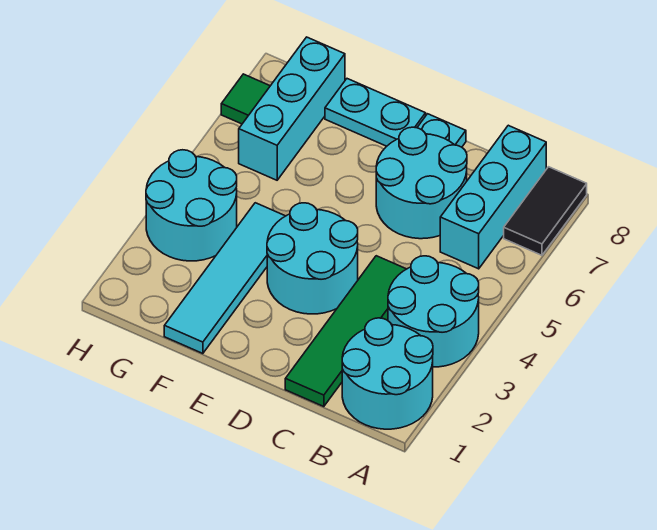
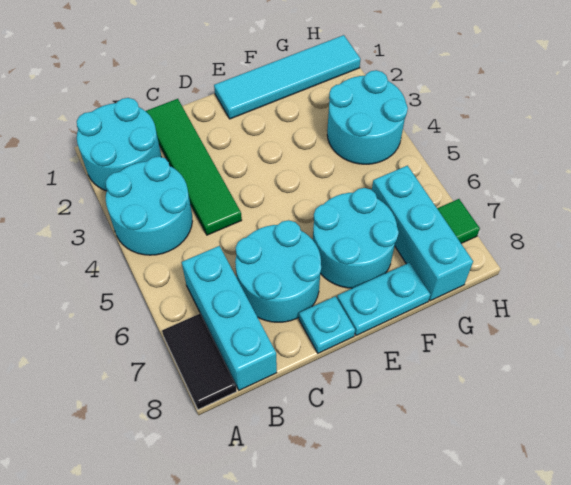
cyan round brick D3:E4 level 1 -> cyan round brick E6:F7 level 1
cyan tile F1:F4 level 1 -> cyan tile E1:H1 level 1

